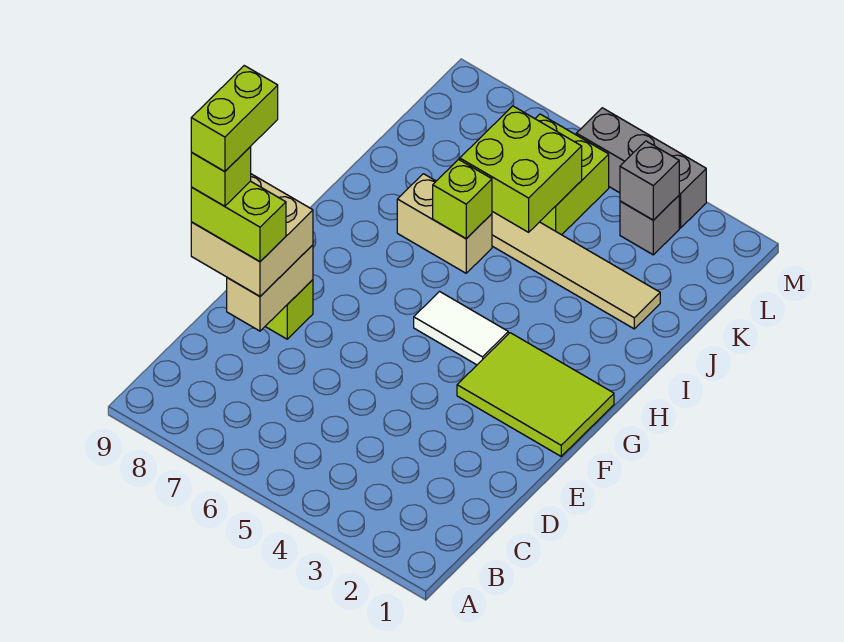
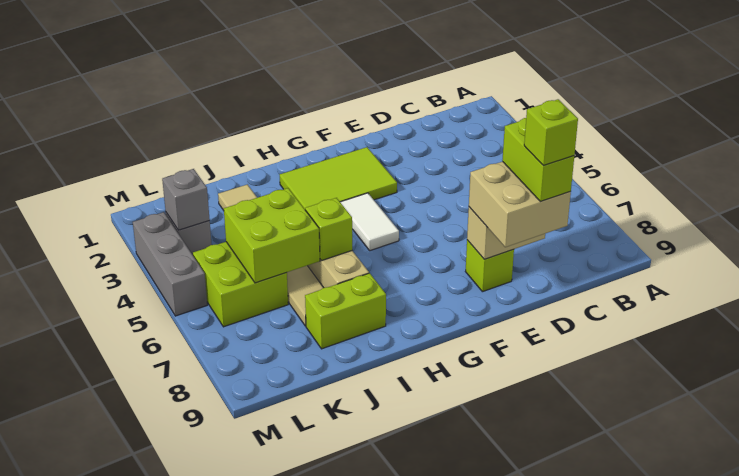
lime brick D9:E9 level 6 -> lime brick I8:J8 level 1
lime tile F1:G3 level 1 -> lime tile F2:H3 level 1

